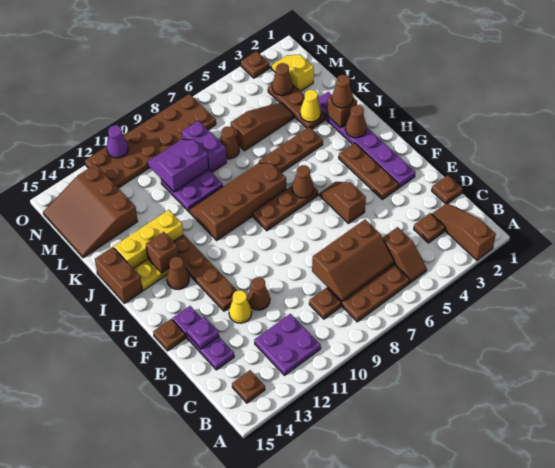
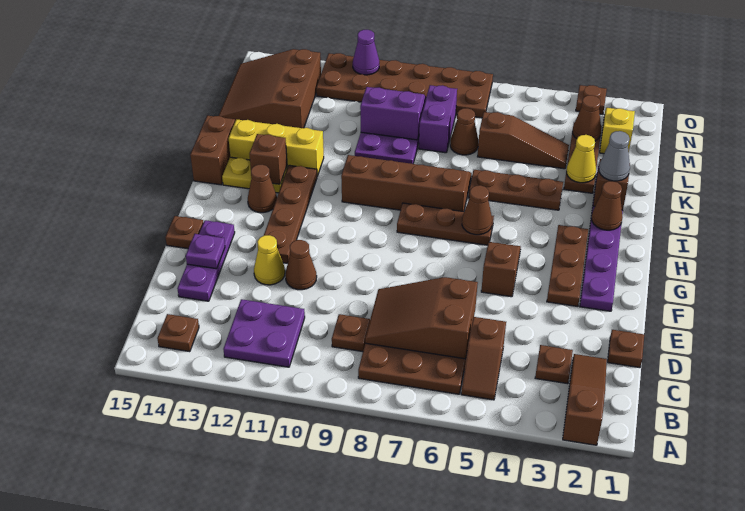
brown slope C6:D8 level 2 top D -> brown slope C6:D8 level 2 top 6
brown cone J2 level 3 -> grey cone J2 level 3

